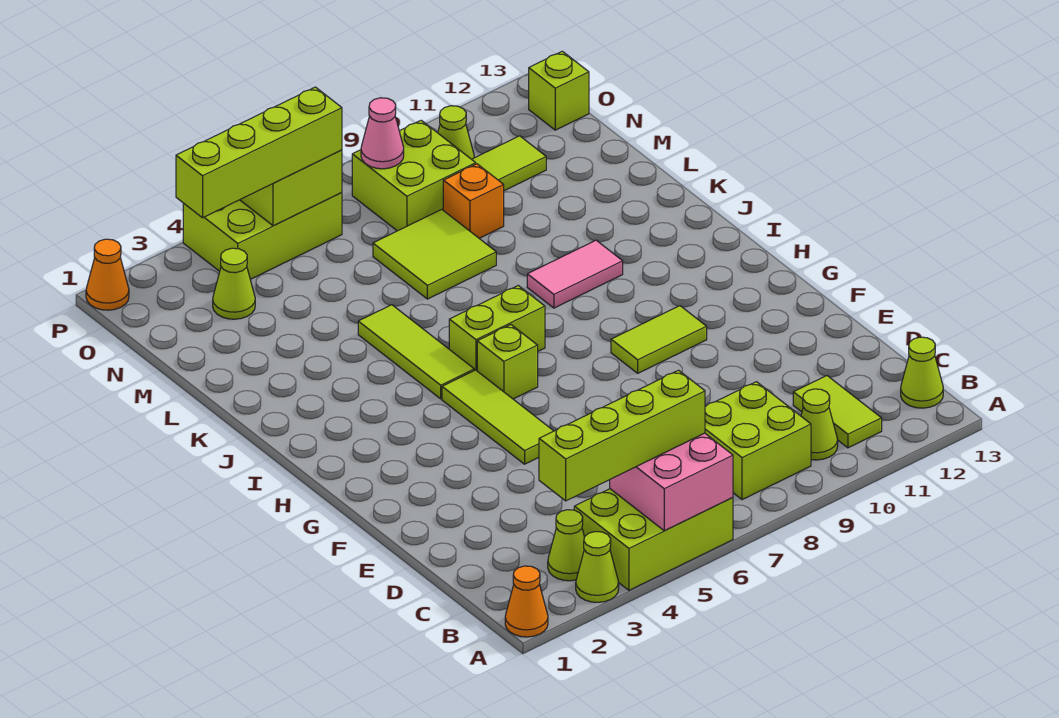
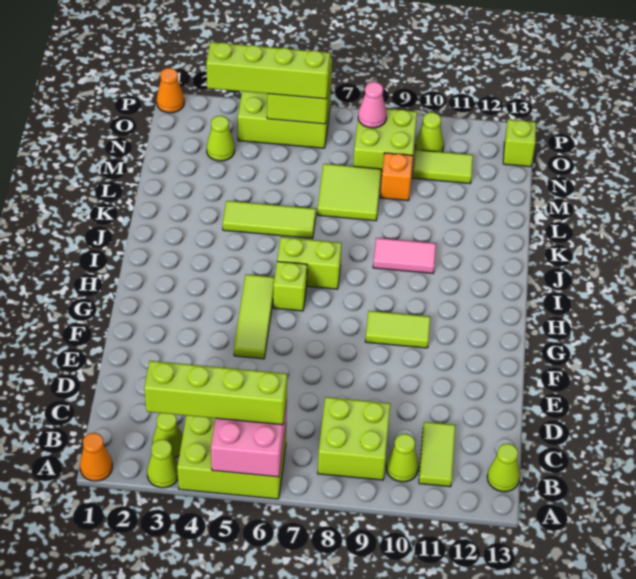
lime tile I5:K5 level 1 -> lime tile K4:K6 level 1

